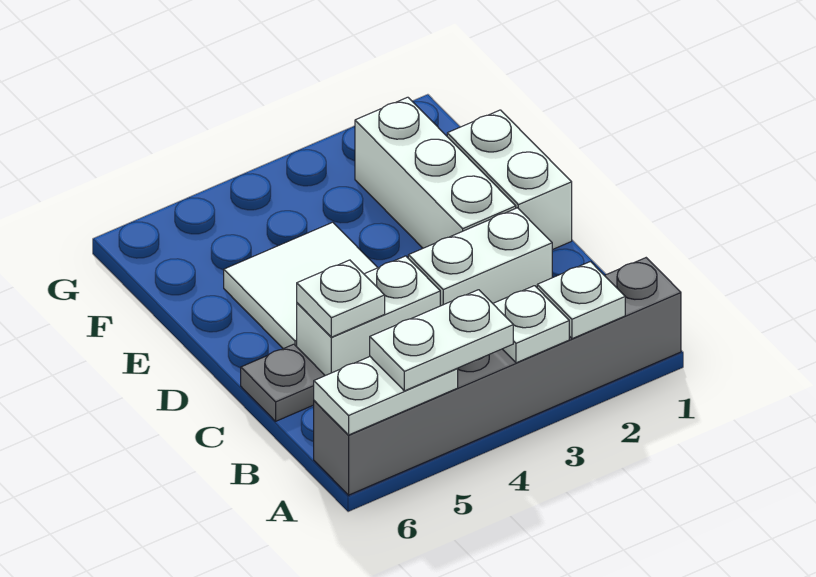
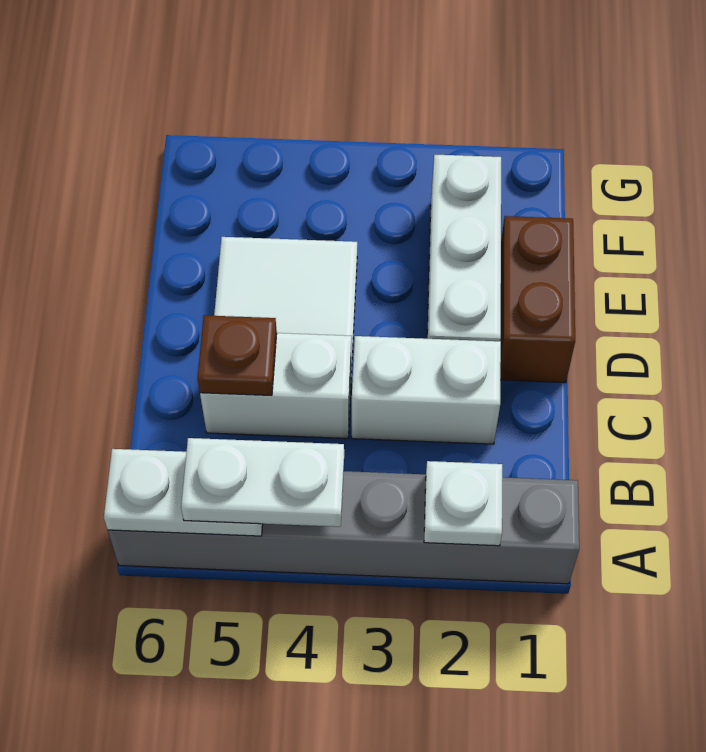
white plate A3 level 2 -> none
white plate C5 level 2 -> brown plate C5 level 2
grey plate C6 level 1 -> none
white brick D1:E1 level 1 -> brown brick D1:E1 level 1

